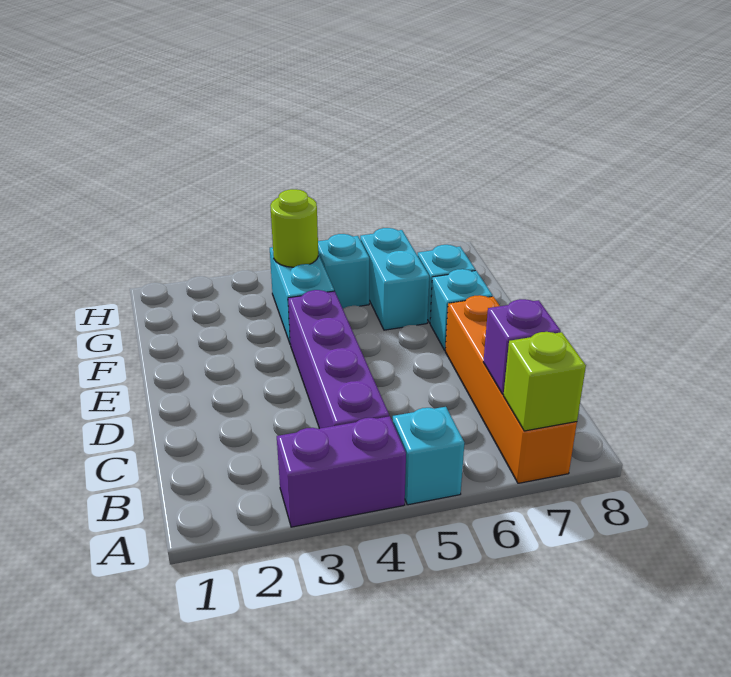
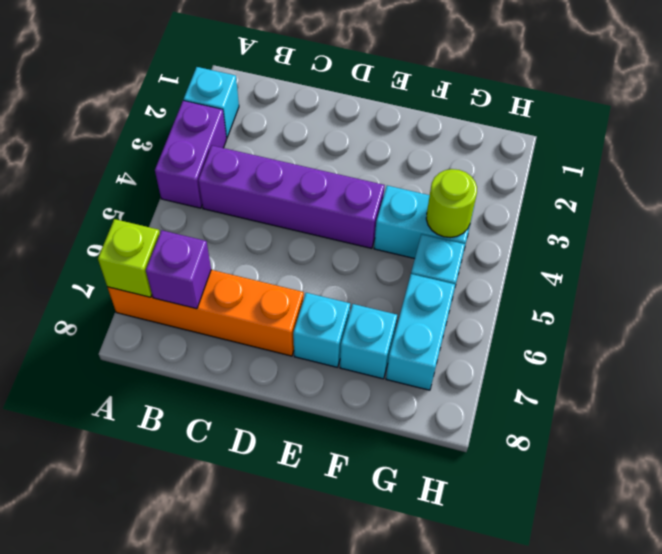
cyan brick A5 level 1 -> cyan brick A2 level 1
cyan brick F6:G6 level 1 -> cyan brick G6:G7 level 1

